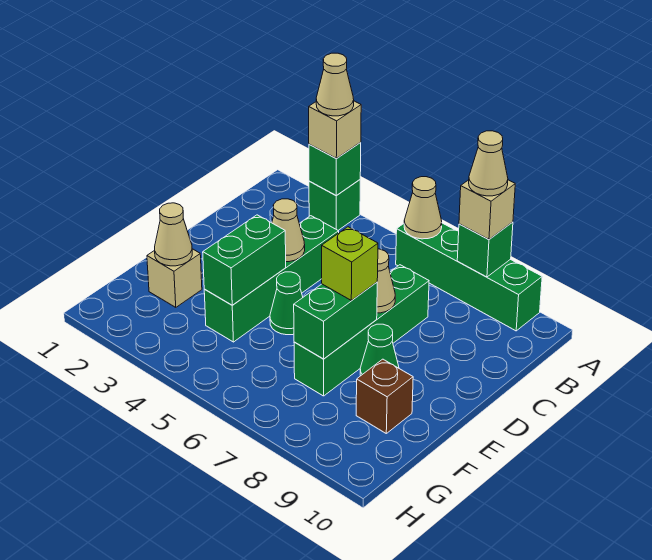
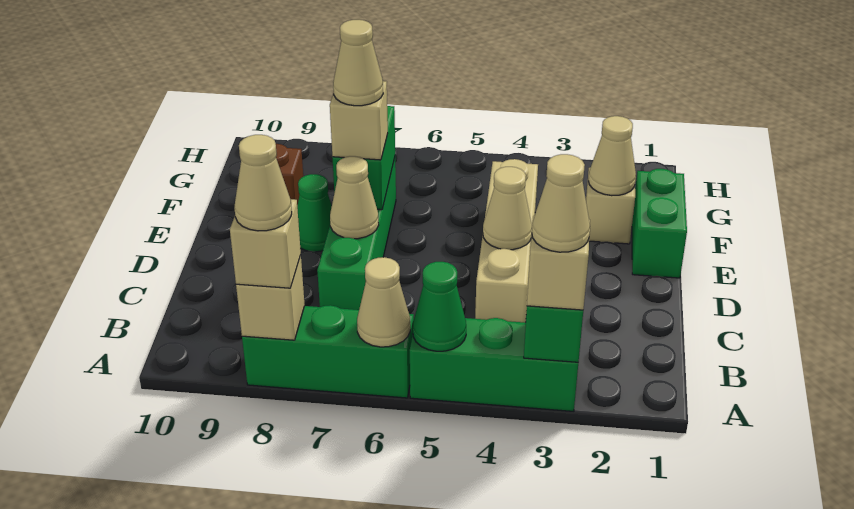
green brick A3 level 1 -> green brick A3:A5 level 1
green brick A6:A9 level 1 -> green brick A6:A8 level 1
green brick A8 level 2 -> tan brick A8 level 2
green brick C4:F4 level 1 -> tan brick C4:F4 level 1
green brick E4:F4 level 2 -> green brick E1:F1 level 1
green cone E5 level 1 -> green cone A5 level 2
lime brick E7 level 3 -> tan brick E7 level 3
none -> tan cone E7 level 4

